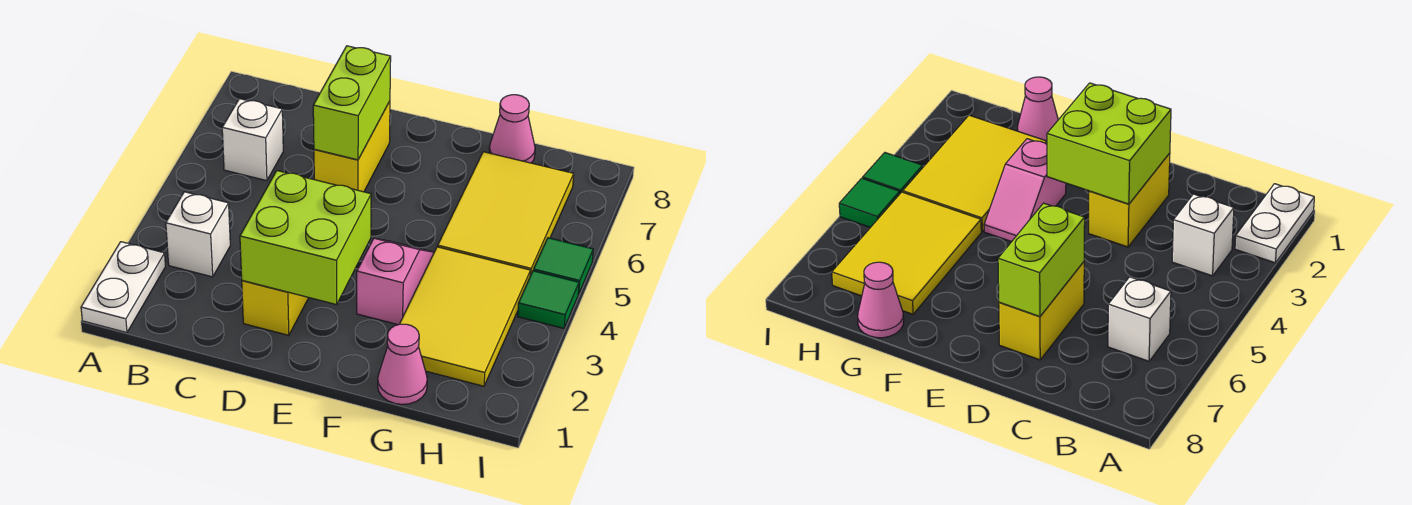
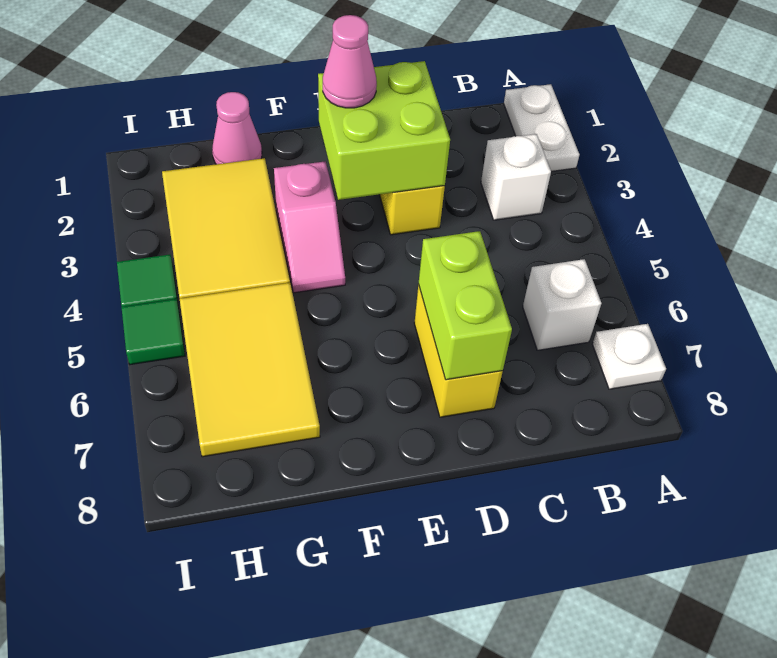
none -> white plate A7 level 1
pink cone G8 level 1 -> pink cone E2 level 3

